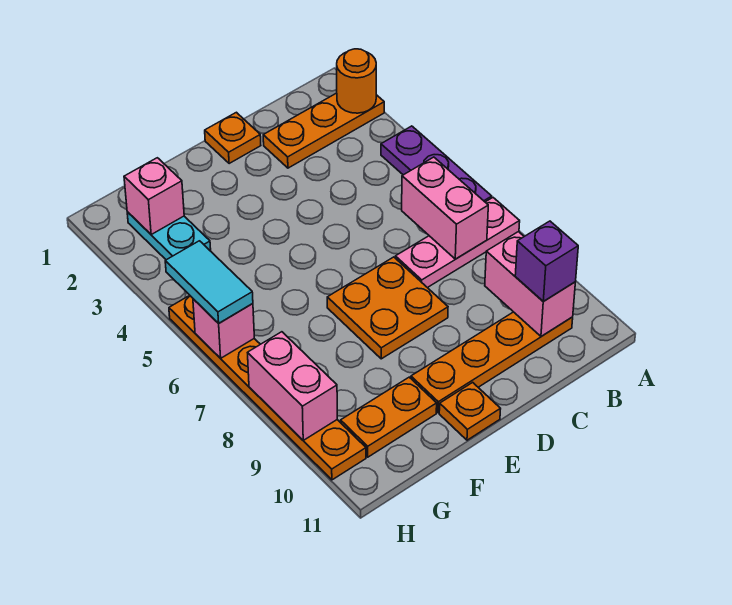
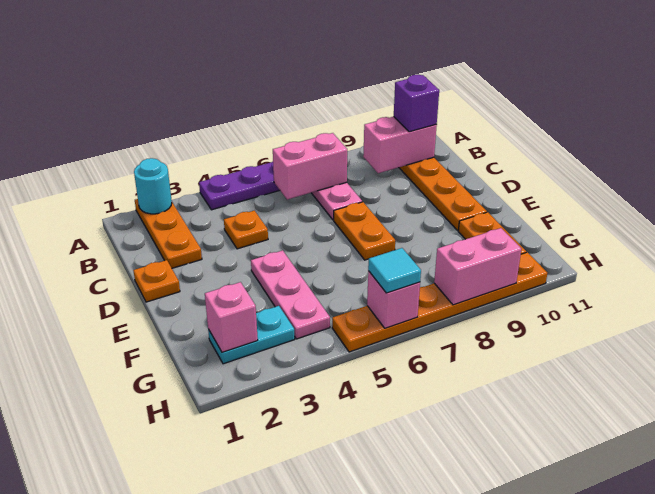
orange round brick A2 level 2 -> cyan round brick A2 level 2
orange plate D7:E8 level 1 -> orange plate D7:E7 level 1
none -> pink plate E4:G4 level 1
orange plate E11 level 1 -> orange plate C4 level 1
cyan tile H5:H6 level 3 -> cyan tile H6 level 3

